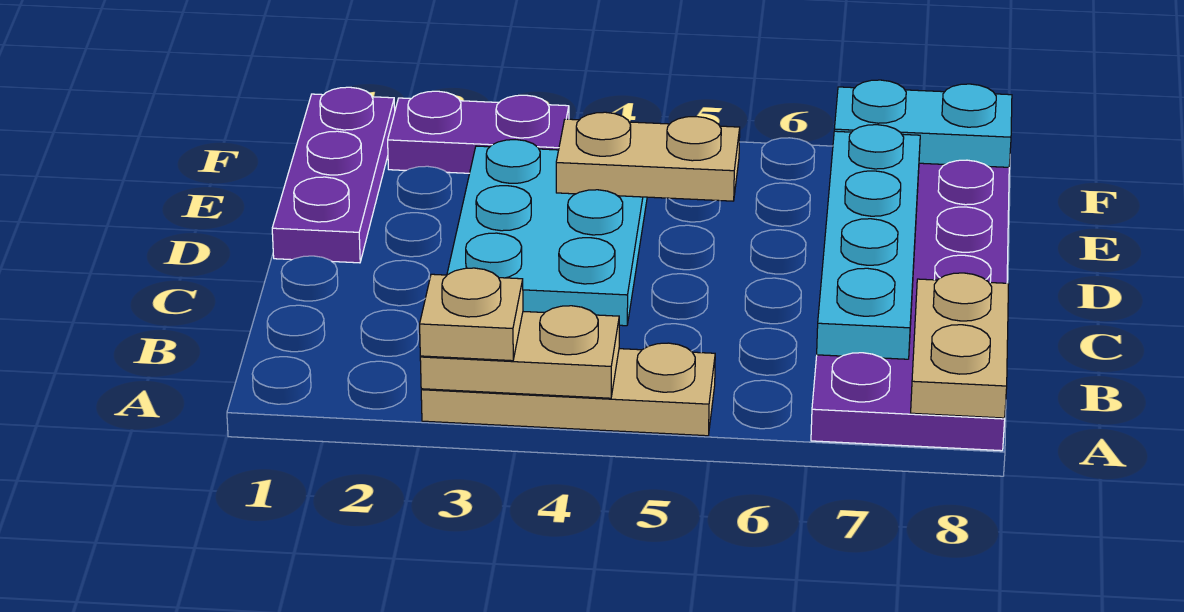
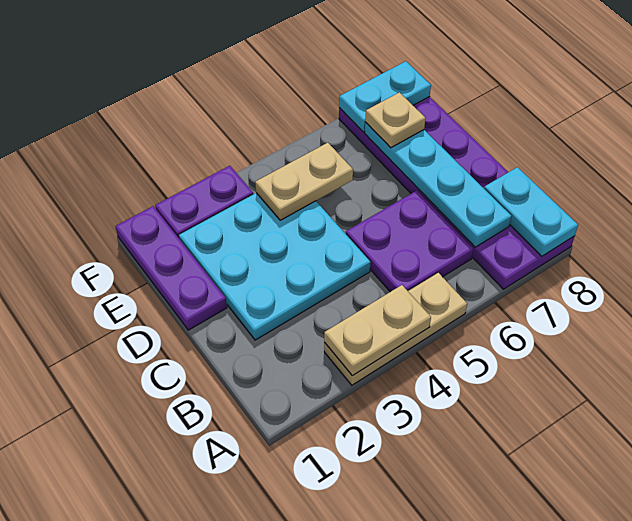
tan plate A3 level 3 -> tan plate E7 level 3
tan plate A8:B8 level 2 -> cyan plate A8:B8 level 2
none -> purple plate B5:C6 level 1
cyan plate C3:E4 level 1 -> cyan plate C2:E4 level 1

